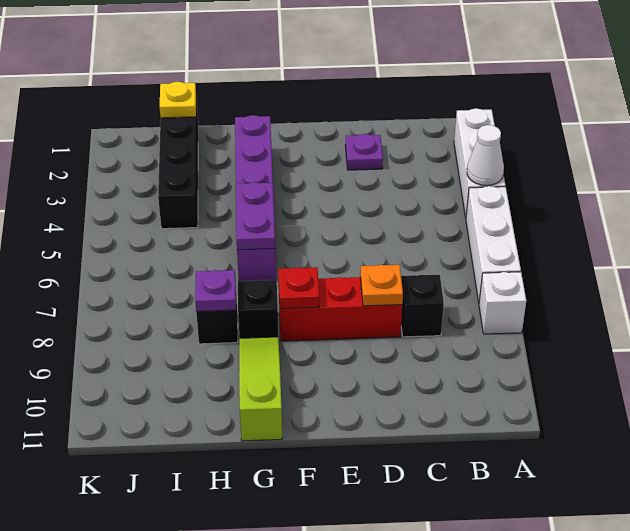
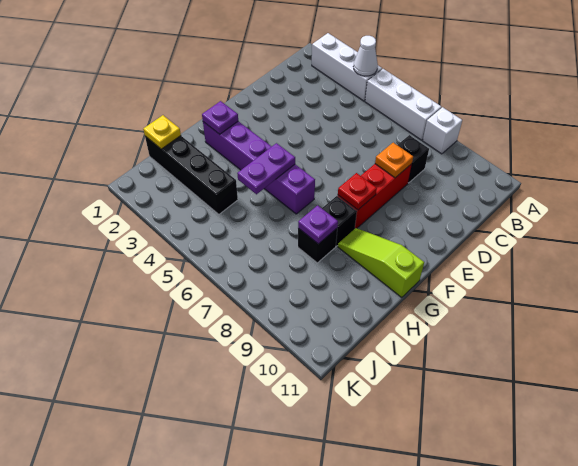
purple plate D2 level 1 -> purple plate G2 level 2
purple plate G5:G6 level 2 -> purple plate G5:H5 level 2

